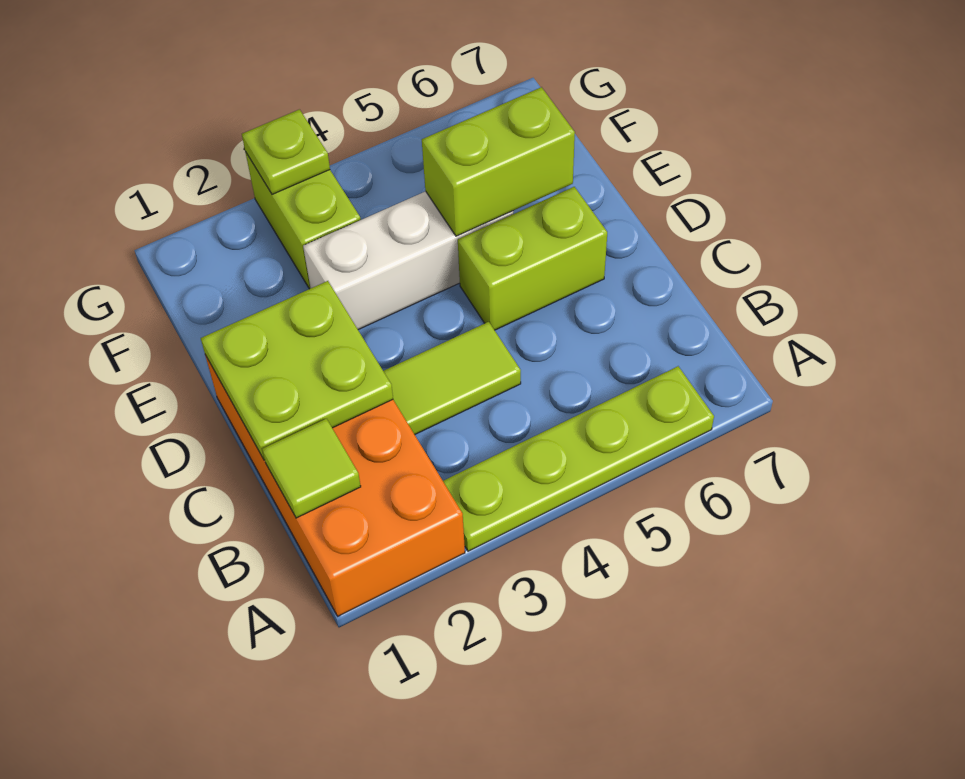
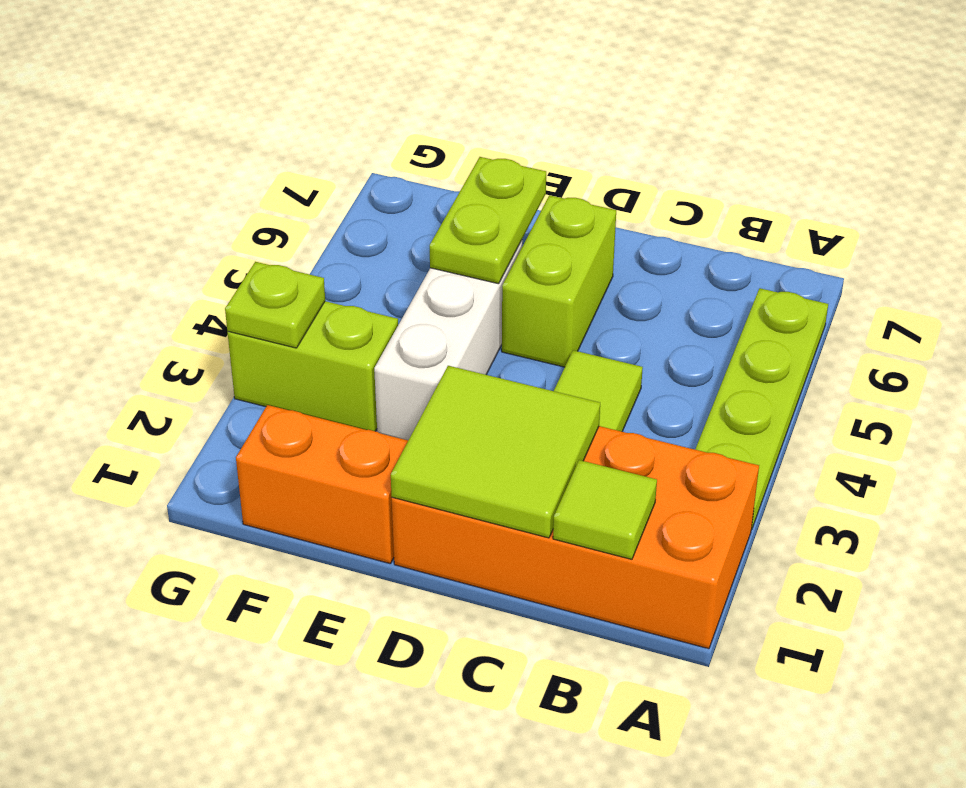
lime plate C1:D2 level 2 -> lime tile C1:D2 level 2
none -> orange brick E1:F1 level 1
lime brick E5:E6 level 2 -> lime plate E5:E6 level 2

